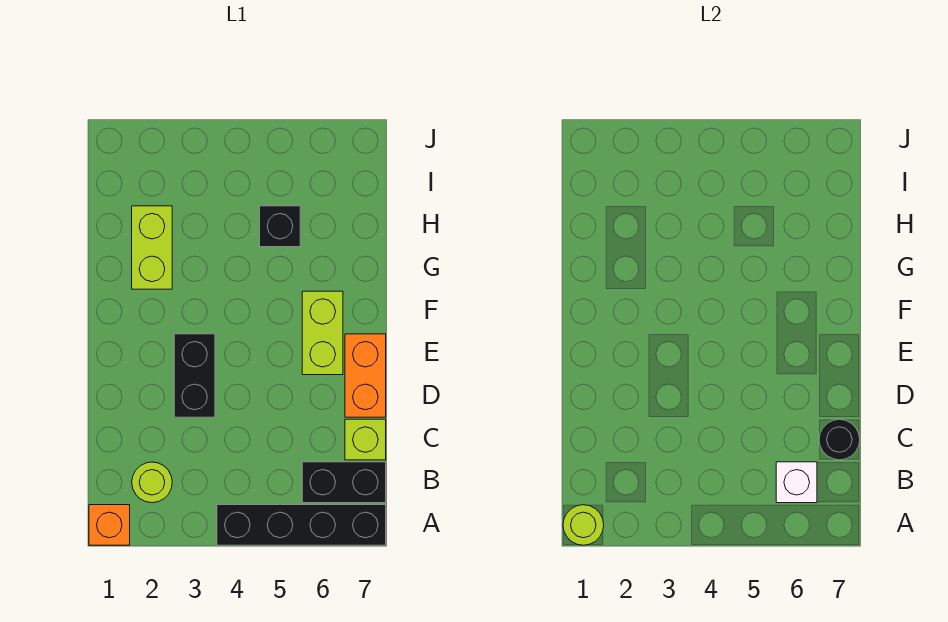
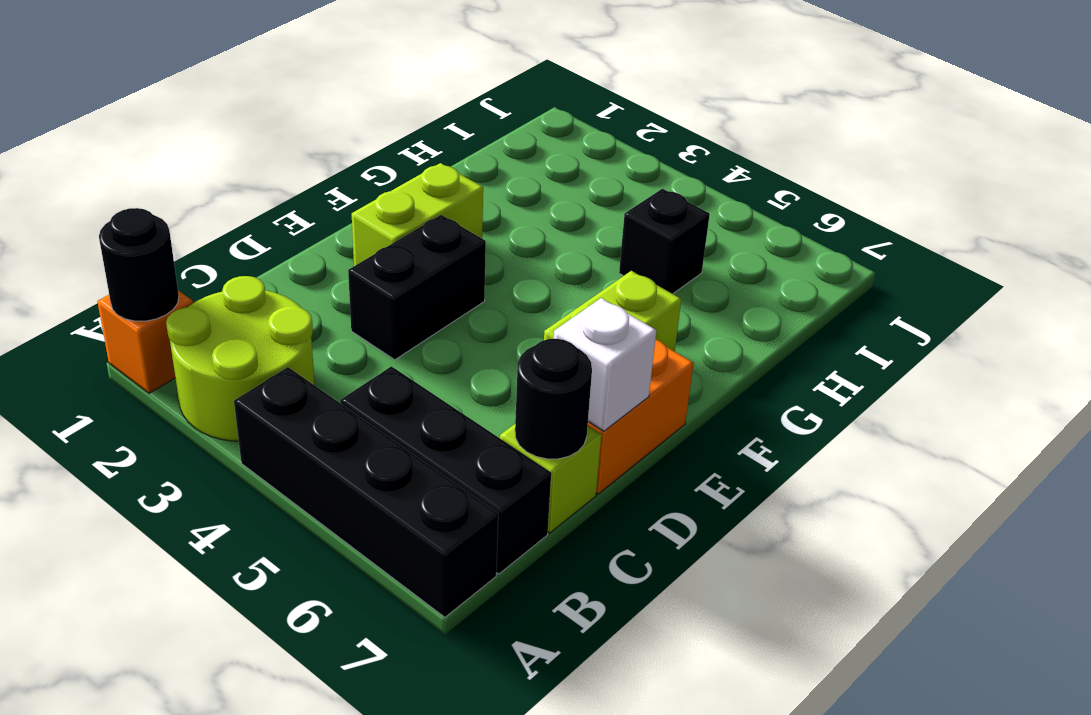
lime round brick A1 level 2 -> black round brick A1 level 2
lime round brick B2 level 1 -> lime round brick A2:B3 level 1
black brick B6:B7 level 1 -> black brick B5:B7 level 1
white brick B6 level 2 -> white brick D7 level 2
lime brick G2:H2 level 1 -> lime brick E2:F2 level 1

